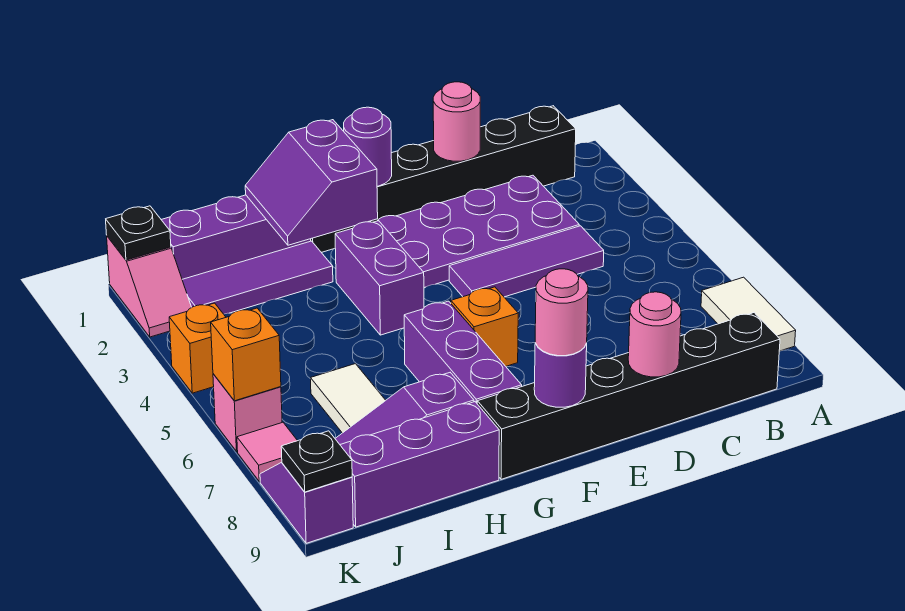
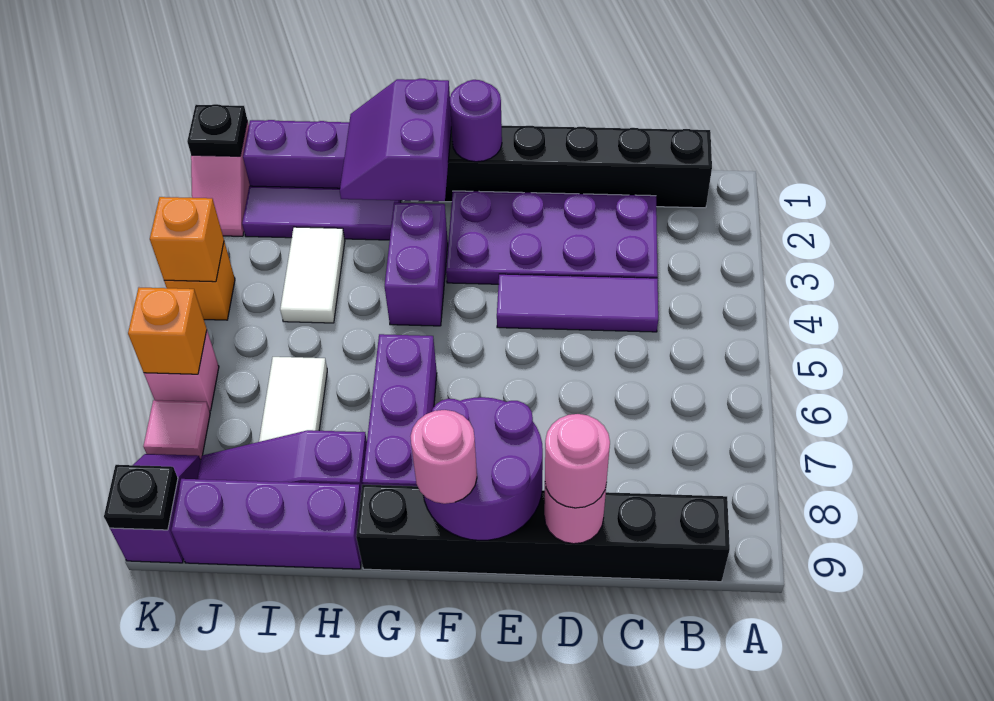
white tile A7:A8 level 1 -> white tile I3:I4 level 1
pink round brick D1 level 2 -> pink round brick D9 level 3
orange brick F6 level 1 -> orange brick K4 level 2
purple round brick F9 level 2 -> purple round brick E8:F9 level 2

